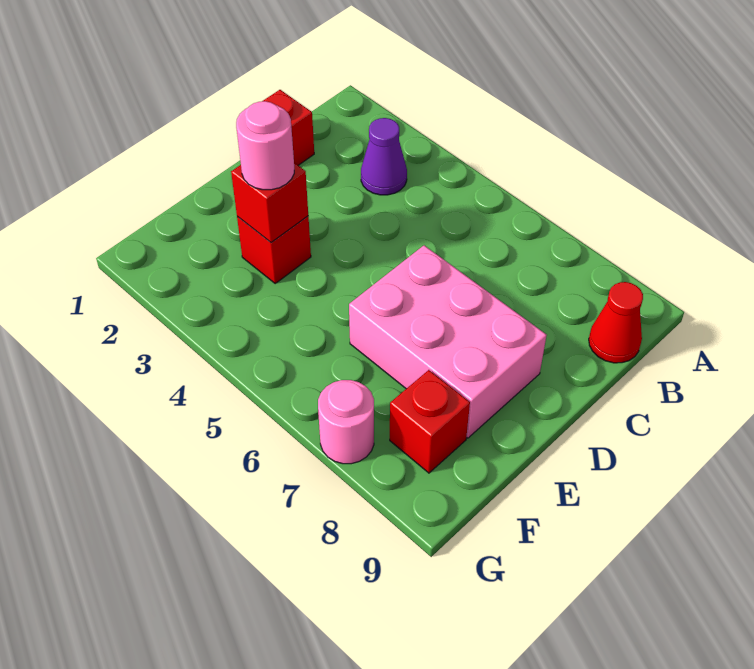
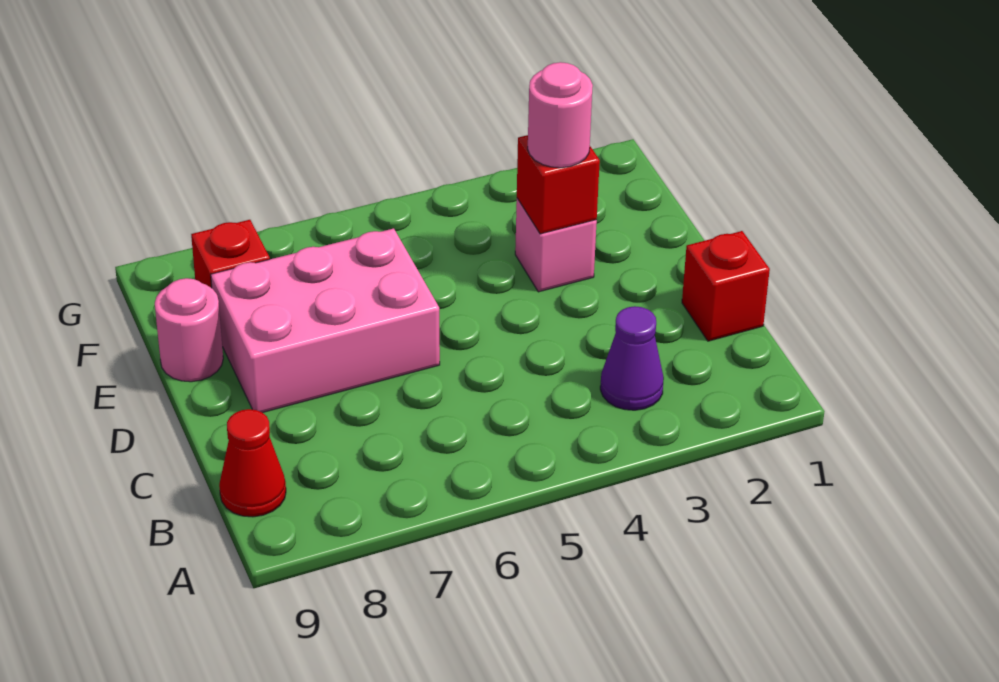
red brick E3 level 1 -> pink brick E3 level 1
pink round brick G7 level 1 -> pink round brick E9 level 1

